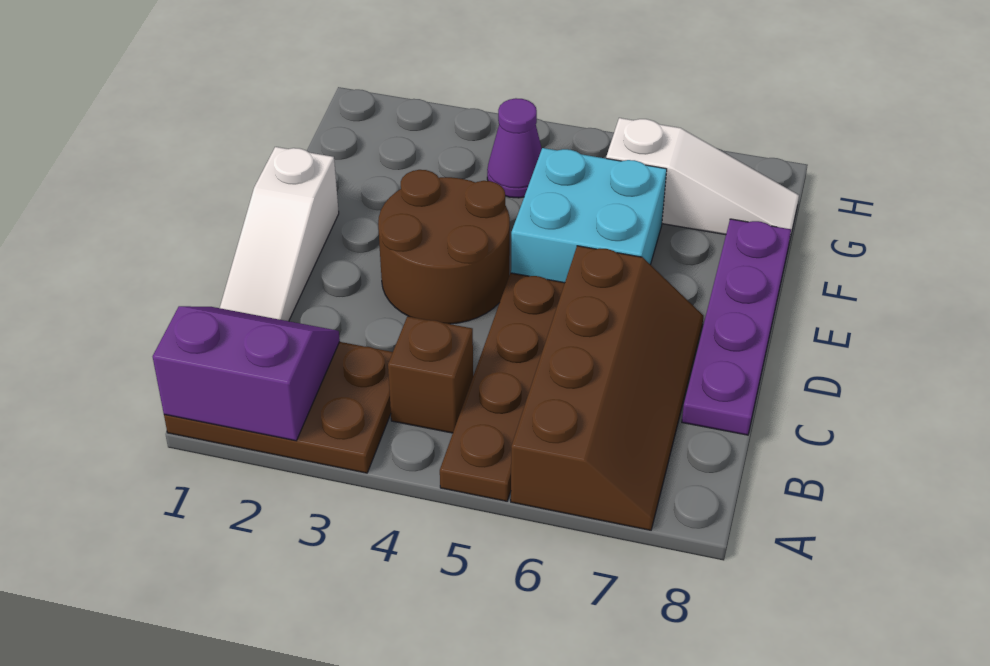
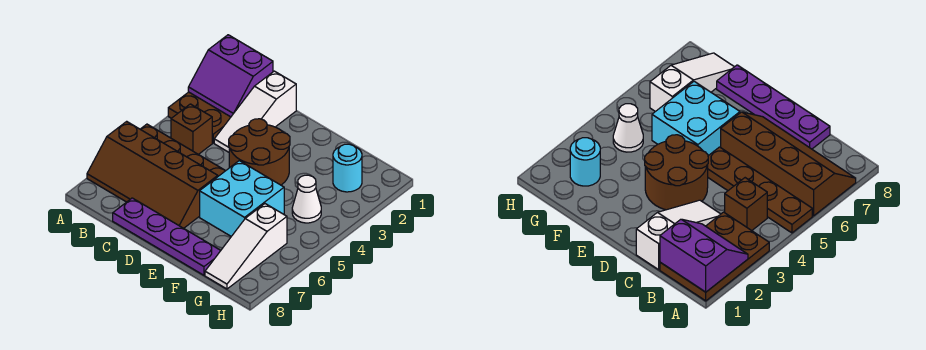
purple slope A1:B2 level 2 top A -> purple slope A1:B2 level 2 top 1
white slope C1:E1 level 1 top E -> white slope C1:C3 level 1 top 1
none -> cyan round brick G2 level 1
purple cone G4 level 1 -> white cone G4 level 1

